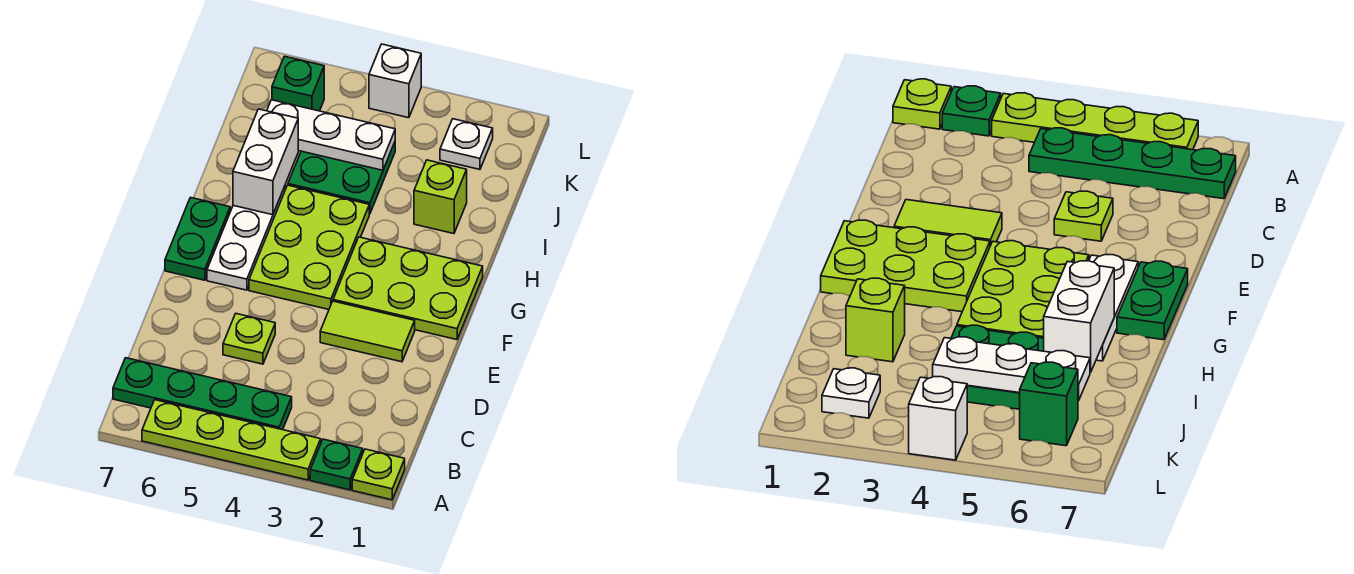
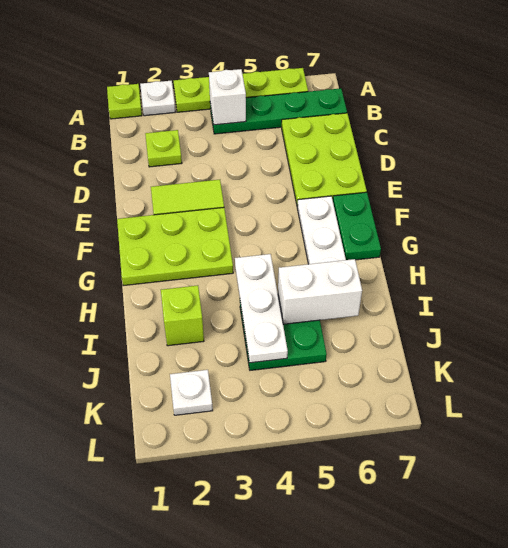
green plate A2 level 1 -> white plate A2 level 1
lime plate D5 level 1 -> lime plate C2 level 1
lime plate F4:H5 level 1 -> lime plate C6:E7 level 1
white brick H6:I6 level 2 -> white brick I5:I6 level 2
white plate J4:J6 level 2 -> white plate H4:J4 level 2
green brick K6 level 1 -> none
white brick L4 level 1 -> white brick B4 level 2

